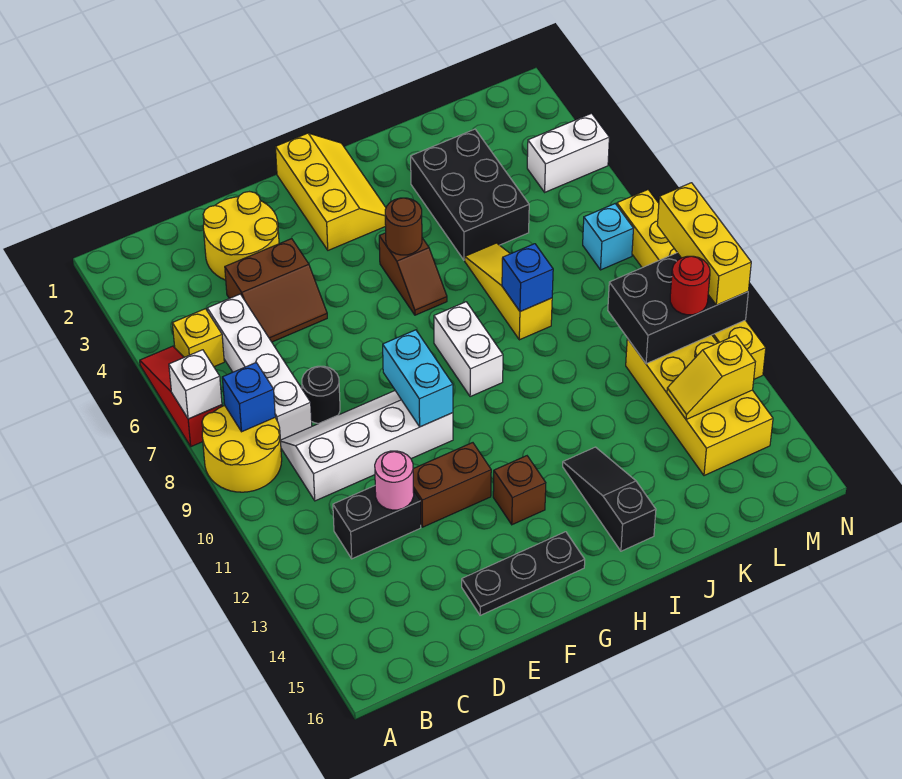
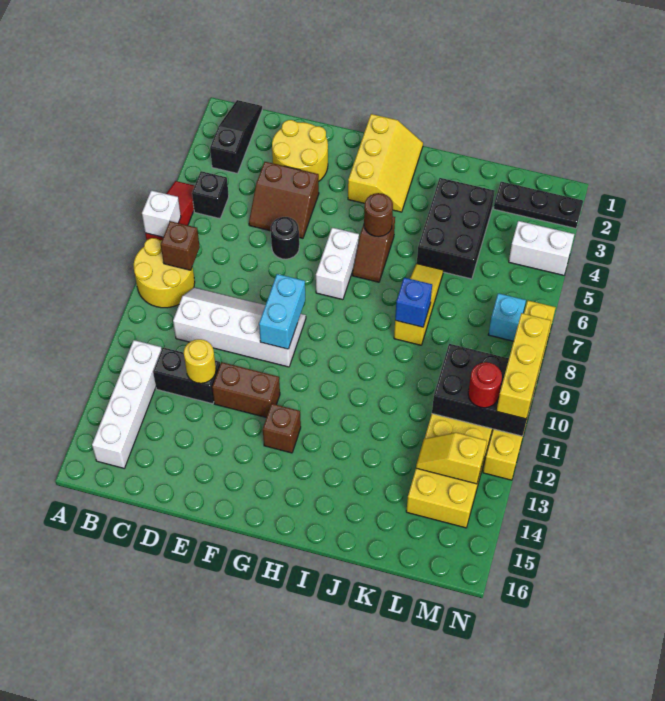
yellow brick B5 level 1 -> black brick B5 level 1
blue brick B8 level 2 -> brown brick B8 level 2
white brick C5:C8 level 1 -> white brick B12:B15 level 1
black round brick D8 level 1 -> black round brick E6 level 1
pink round brick D12 level 2 -> yellow round brick D12 level 2
black plate E15:G15 level 1 -> black plate L2:N2 level 1
white brick H8:H9 level 1 -> white brick G6:G7 level 1
black slope I13:I15 level 1 top 15 -> black slope B1:B3 level 1 top 3

